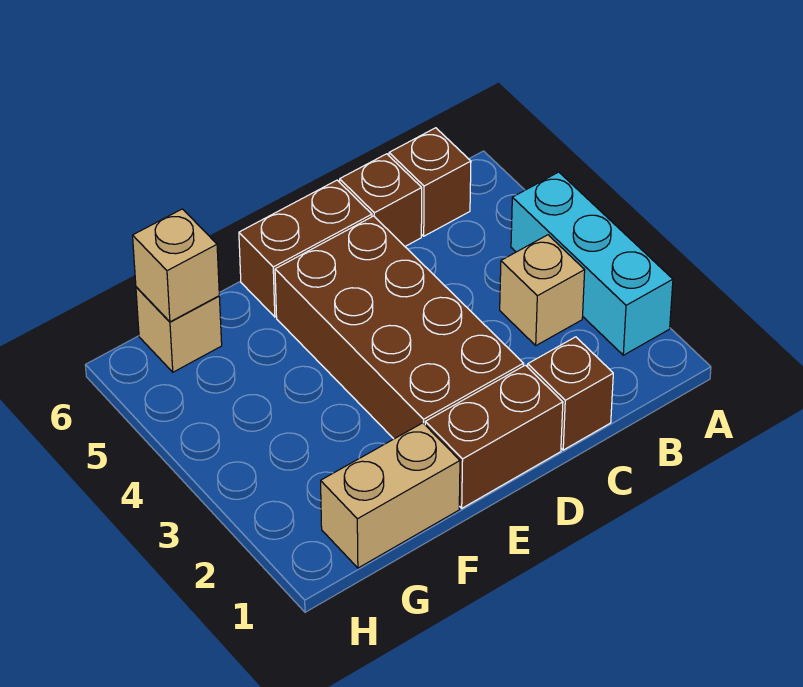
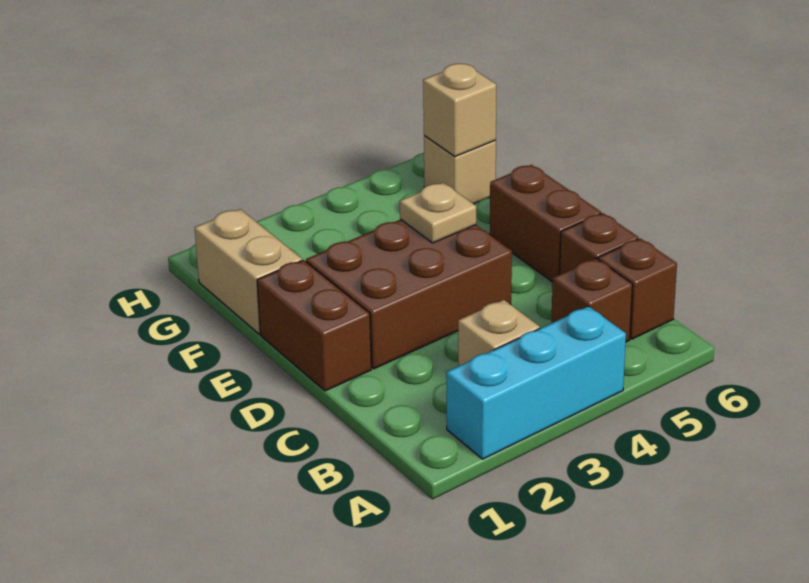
brown brick C1 level 1 -> brown brick B5 level 1
brown brick D2:E5 level 1 -> brown brick D2:E4 level 1
none -> tan plate E4 level 2

